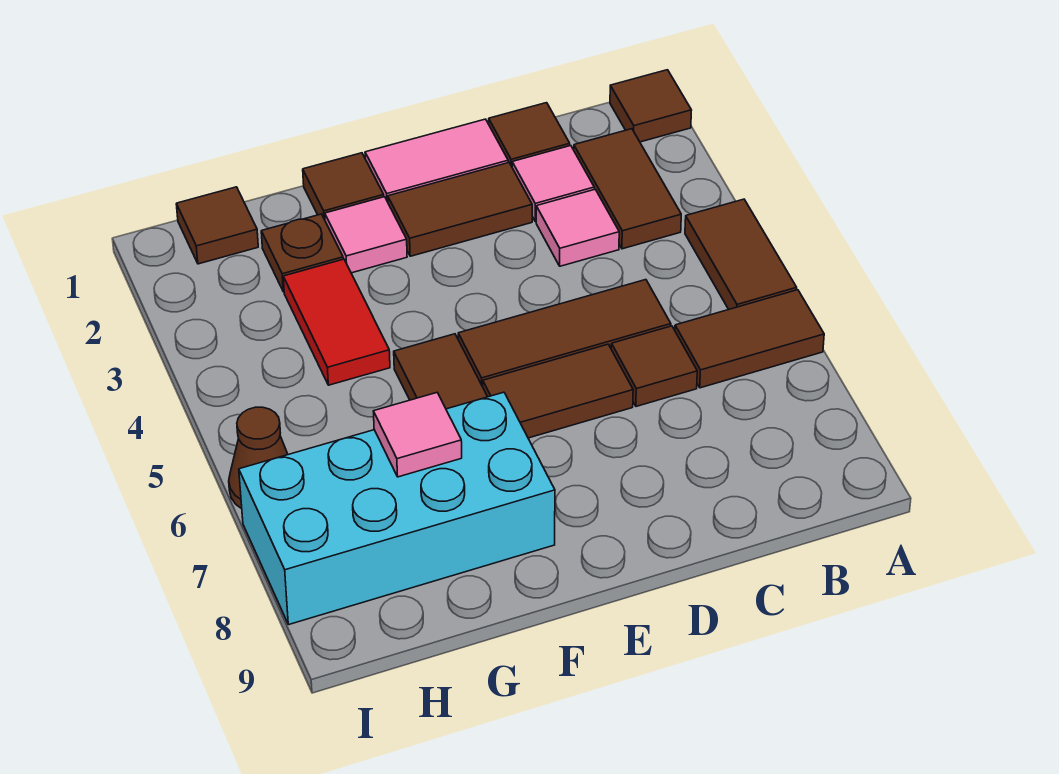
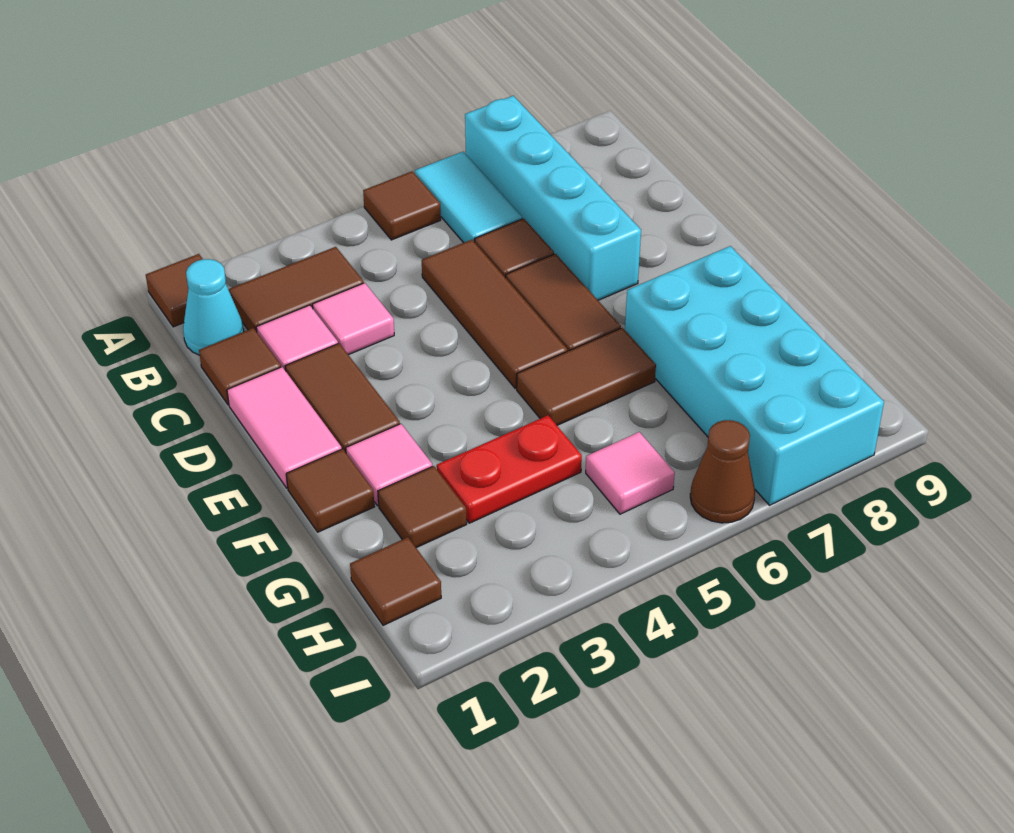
brown tile A4:A5 level 1 -> brown tile A5 level 1
brown tile A6:B6 level 1 -> cyan tile A6:B6 level 1
none -> cyan brick A7:D7 level 1
none -> cyan cone B1 level 1
brown plate G2 level 1 -> brown tile G2 level 1
red tile G3:G4 level 1 -> red plate G3:G4 level 1
pink tile G7 level 2 -> pink tile H5 level 1

